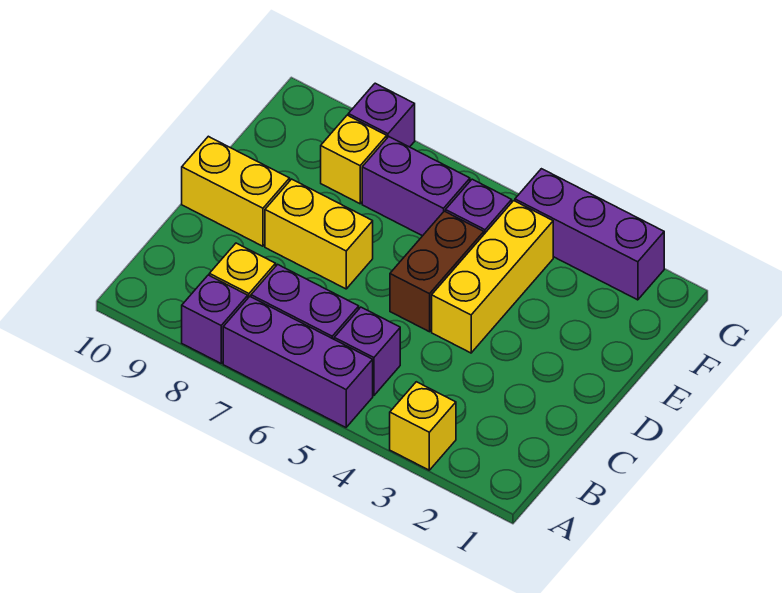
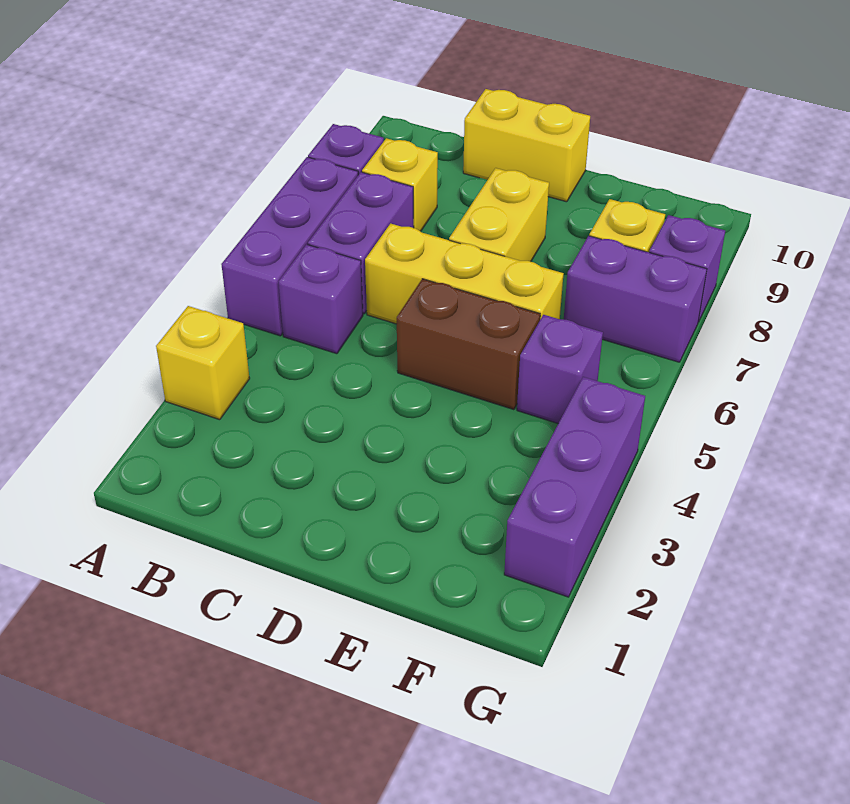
yellow brick D4:F4 level 1 -> yellow brick C6:E6 level 1
yellow brick D9:D10 level 1 -> yellow brick C10:D10 level 1
purple brick F6:F7 level 1 -> purple brick F7:G7 level 1

